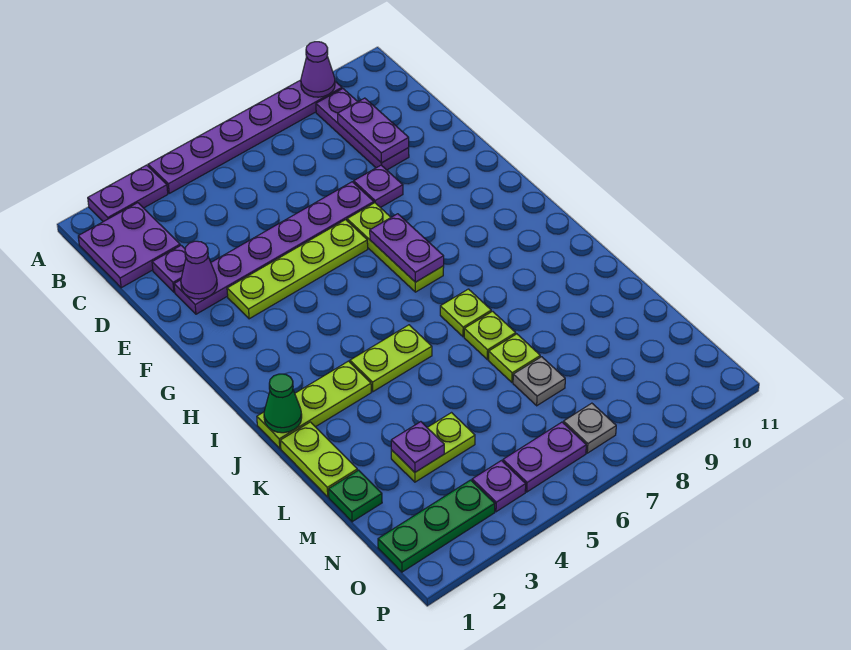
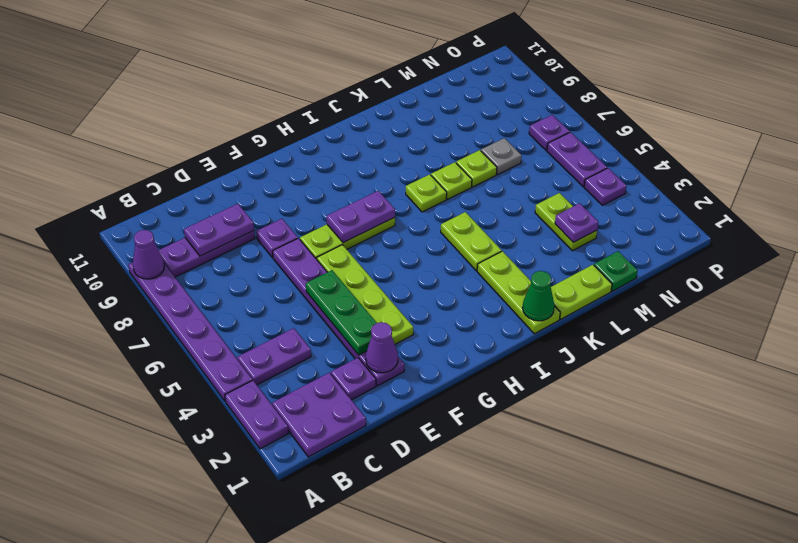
none -> purple plate B4:C4 level 1
green plate O1:O3 level 1 -> green plate E3:E5 level 2
grey plate O7 level 1 -> purple plate O7 level 1

